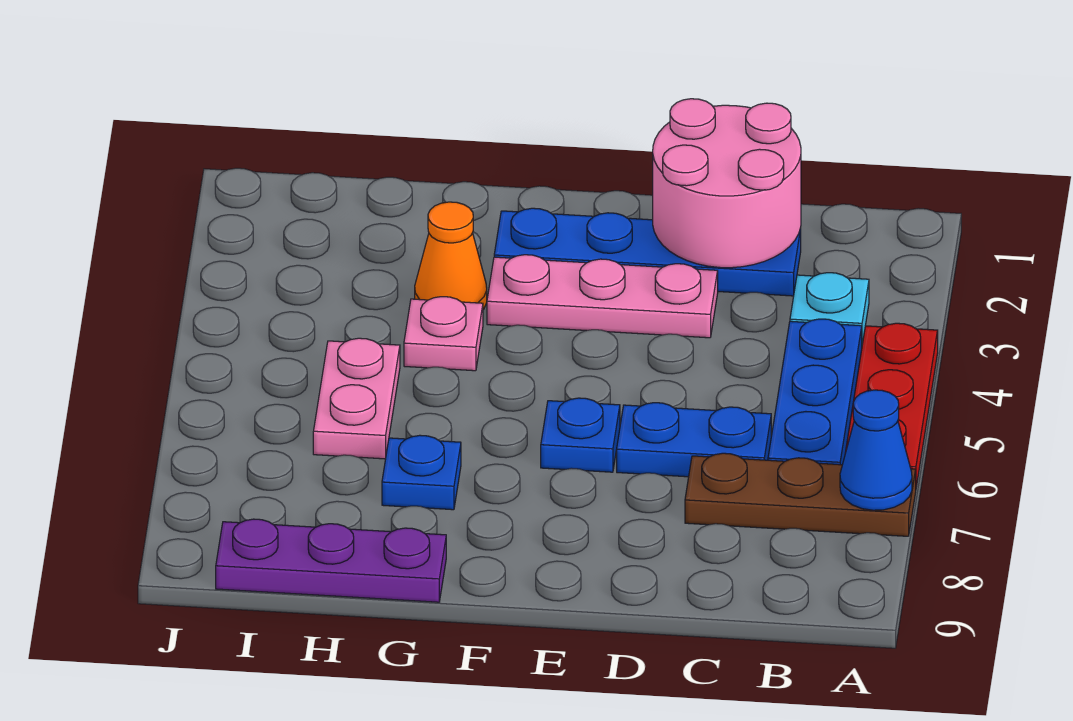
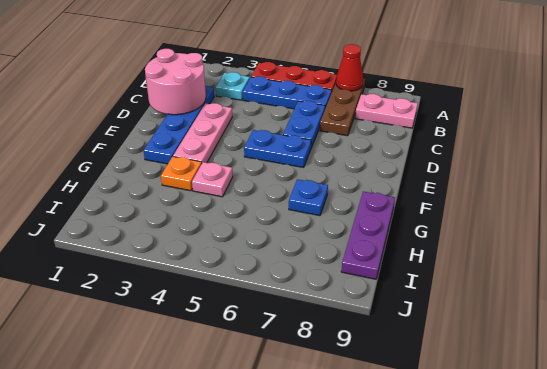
blue cone A7 level 2 -> red cone A7 level 2
blue plate E6 level 1 -> blue plate E5:E6 level 1
orange cone G3 level 1 -> orange plate G3 level 1
pink plate H5:H6 level 1 -> pink plate B8:B9 level 1

